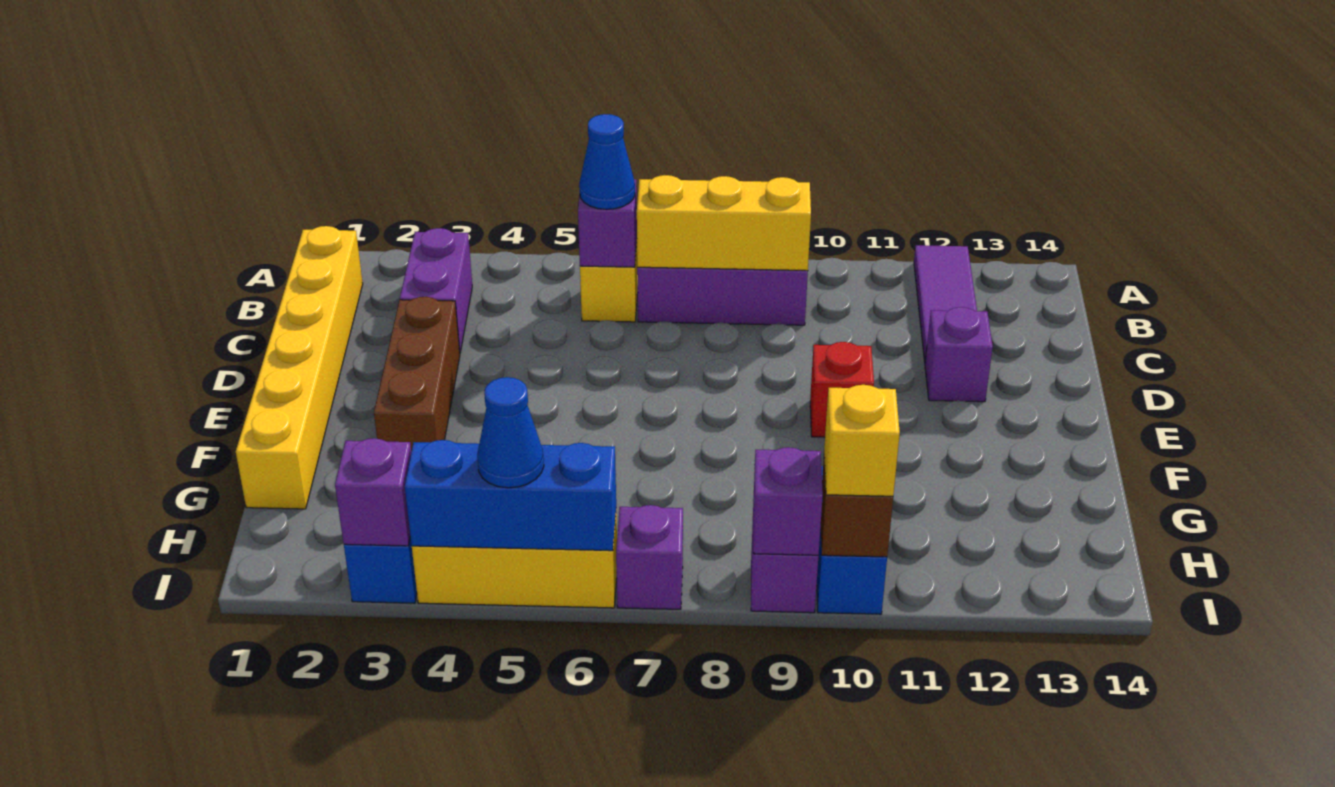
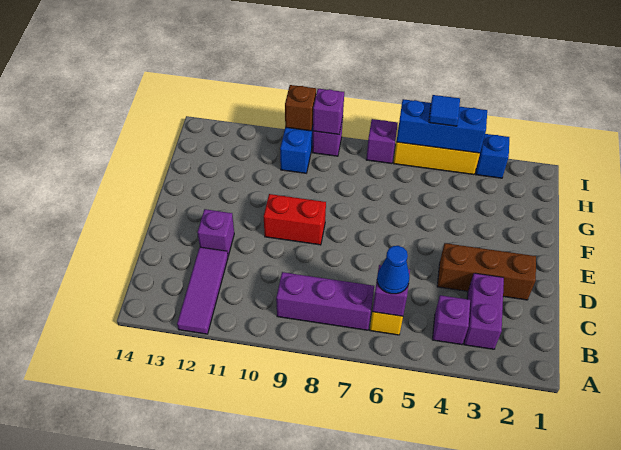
yellow brick B1:G1 level 1 -> none
yellow brick B7:B9 level 2 -> none
brown brick D3:F3 level 1 -> brown brick D2:D4 level 1
red brick E10 level 1 -> red brick E9:E10 level 1
purple brick I3 level 2 -> purple brick B4 level 1
blue cone I5 level 3 -> blue tile I5 level 3
yellow brick I10 level 3 -> none

